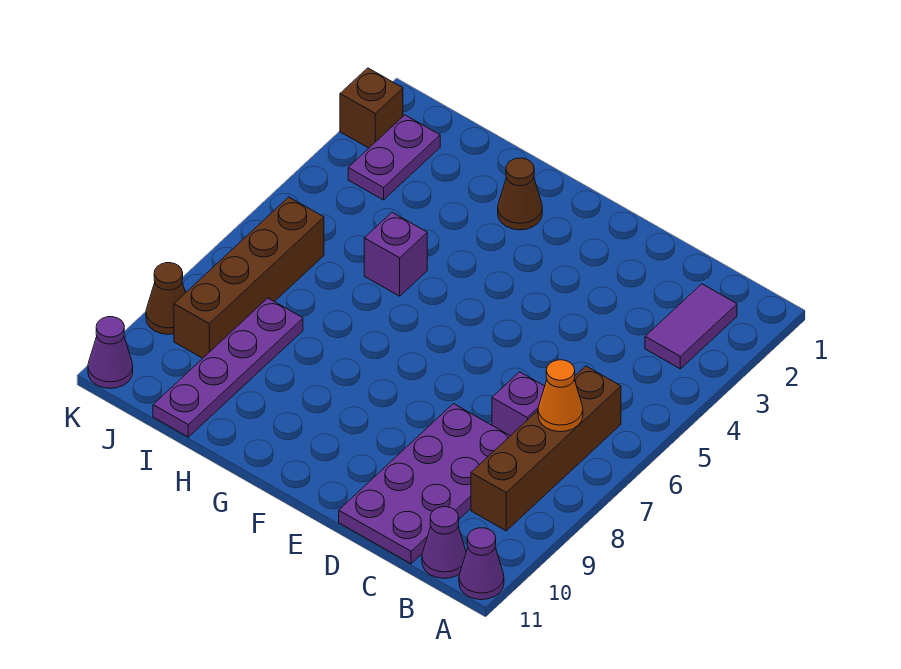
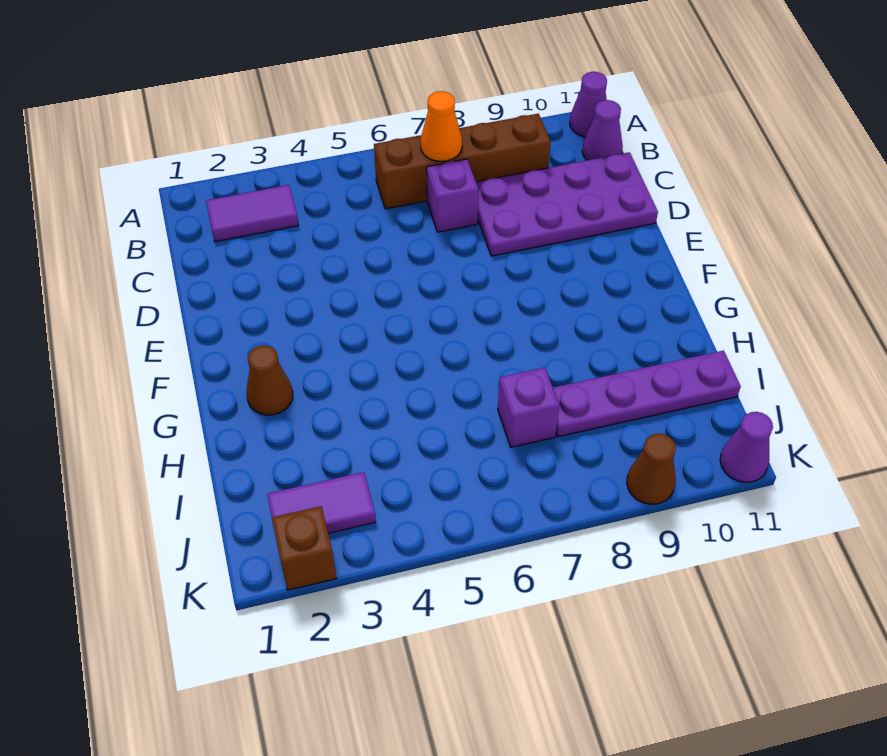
purple brick H5 level 1 -> purple brick I7 level 1
purple plate J2:J3 level 1 -> purple tile J2:J3 level 1
brown brick J6:J9 level 1 -> none

